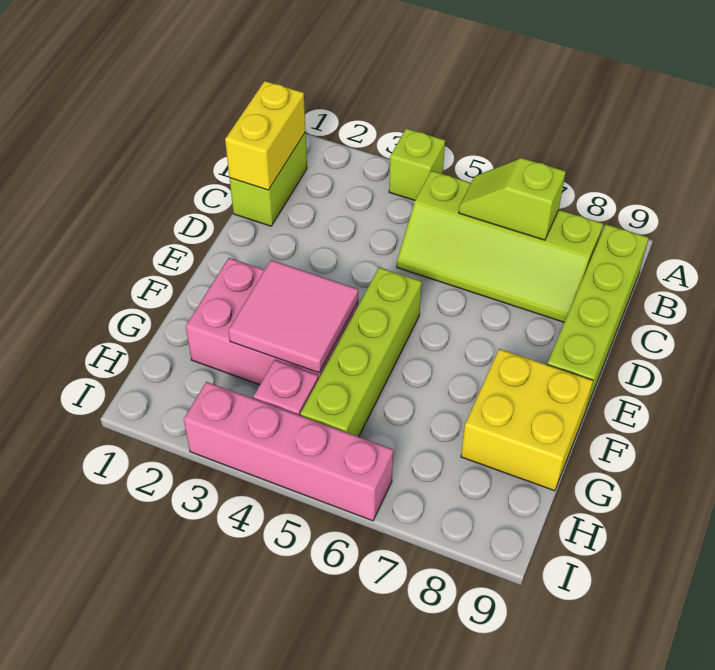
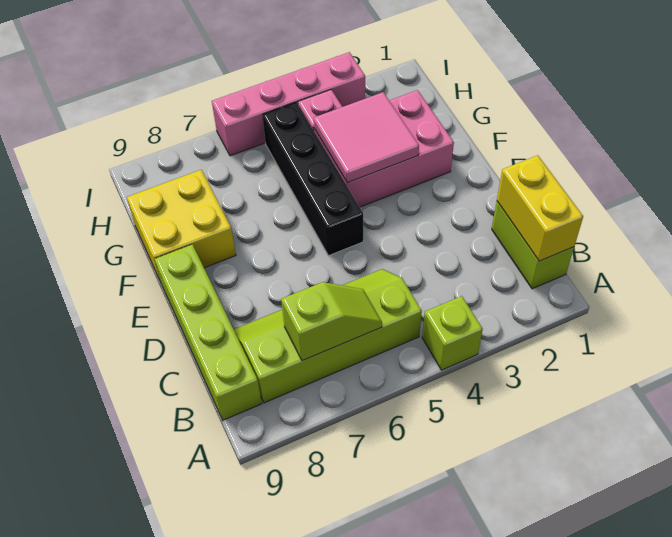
lime brick E5:H5 level 1 -> black brick E5:H5 level 1

